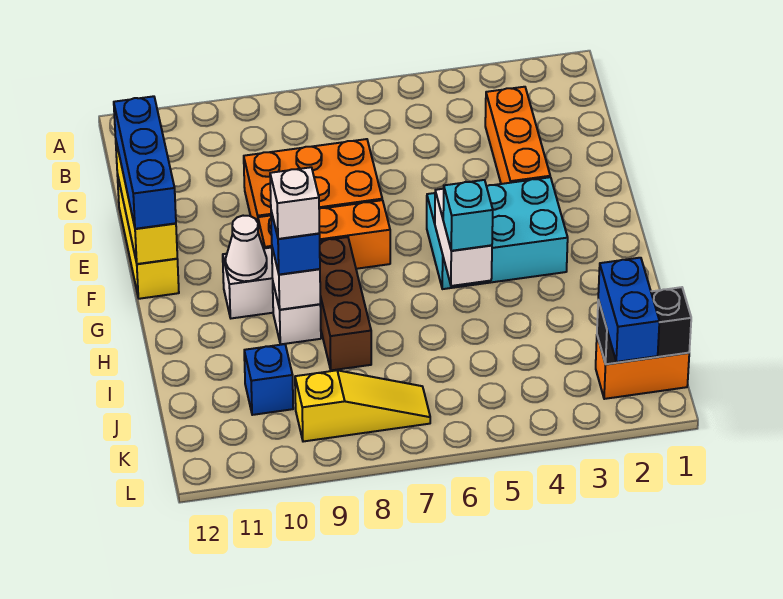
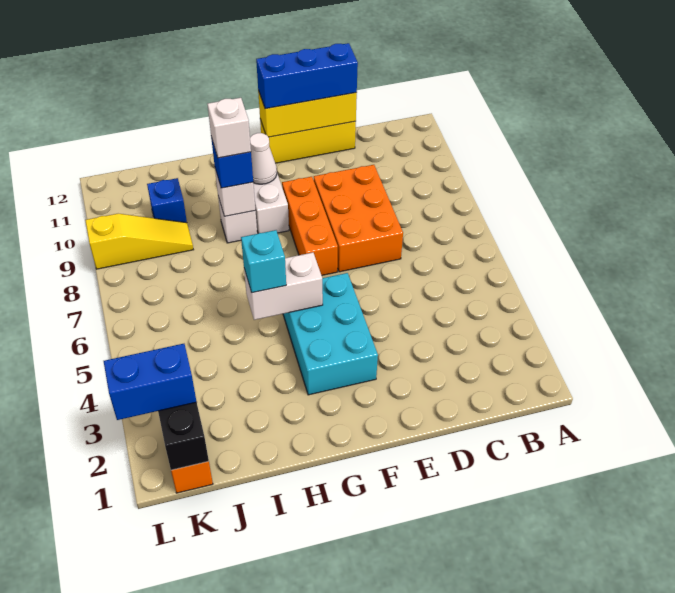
orange brick C3:E3 level 1 -> none
brown brick G8:I8 level 1 -> none
yellow slope K7:K9 level 1 top 9 -> yellow slope J9:L9 level 1 top L

